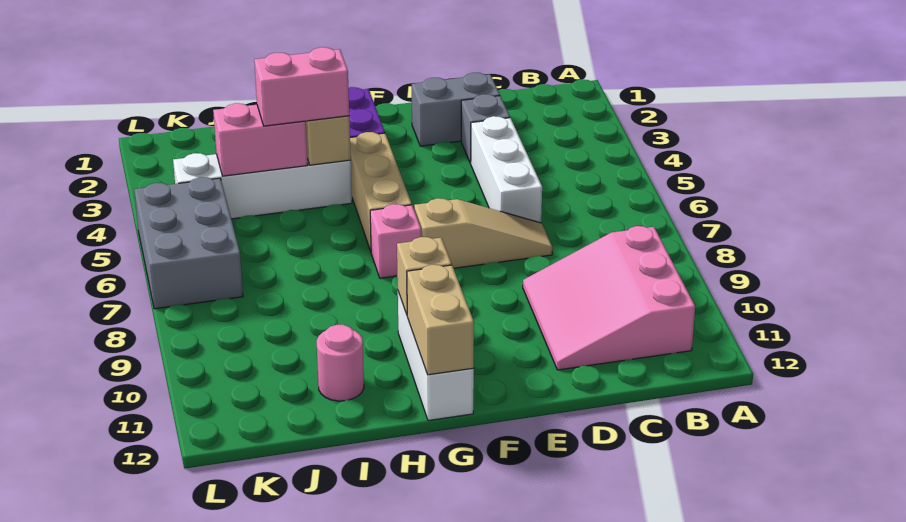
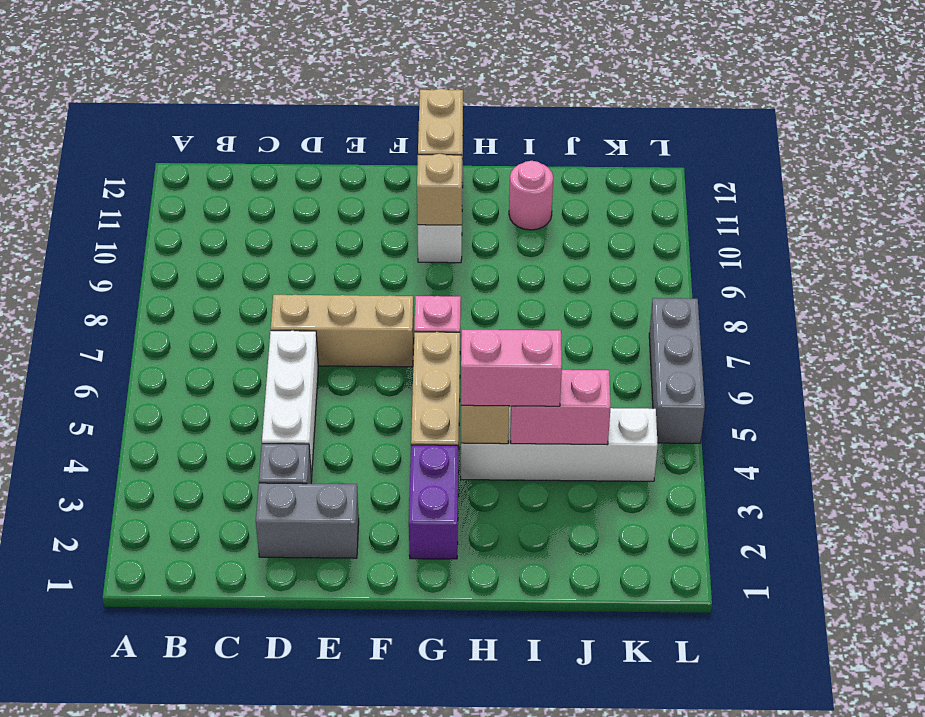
pink slope B9:D11 level 1 top B -> none
tan slope D7:F7 level 1 top F -> tan brick D7:F7 level 1
grey brick K5:L7 level 1 -> grey brick L5:L7 level 1

